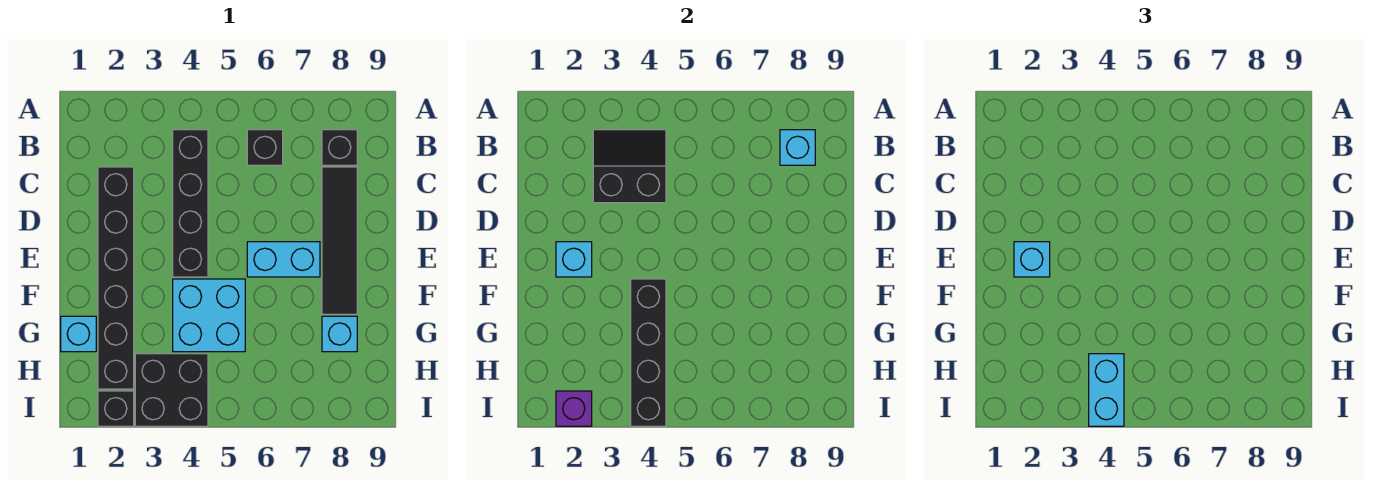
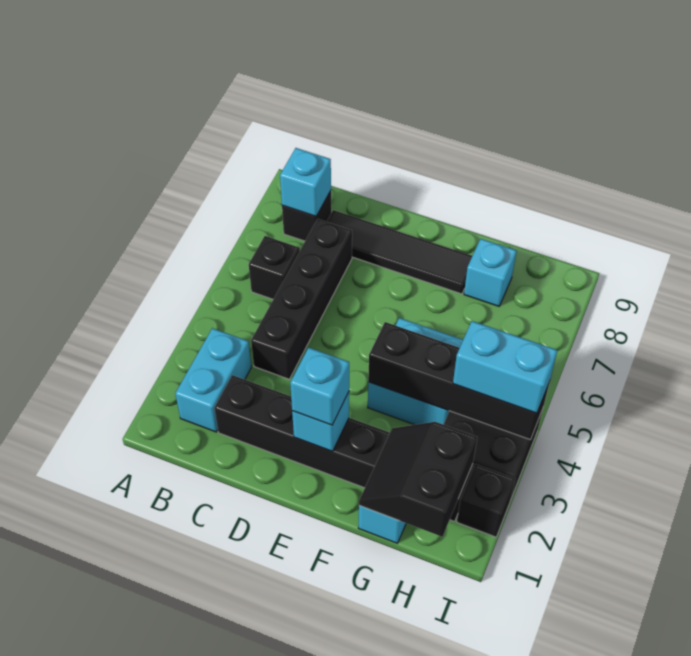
black slope B3:C4 level 2 top C -> black slope G1:H2 level 2 top H
black brick B4:E4 level 1 -> black brick C4:C7 level 1
cyan brick E6:E7 level 1 -> cyan brick B2:B3 level 1
purple brick I2 level 2 -> none

